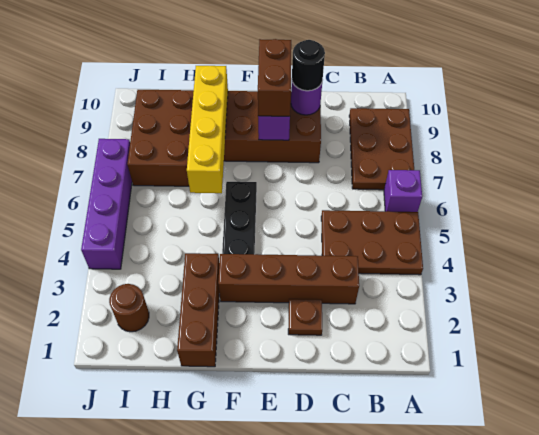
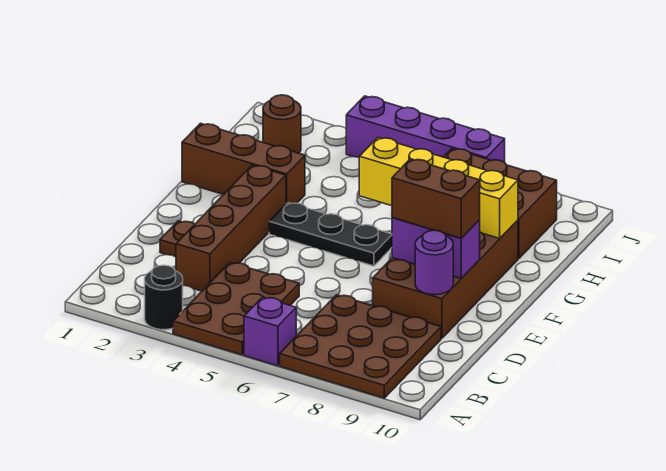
brown plate A7:B9 level 1 -> brown plate A7:C9 level 1
black round brick D9 level 3 -> black round brick A3 level 1

